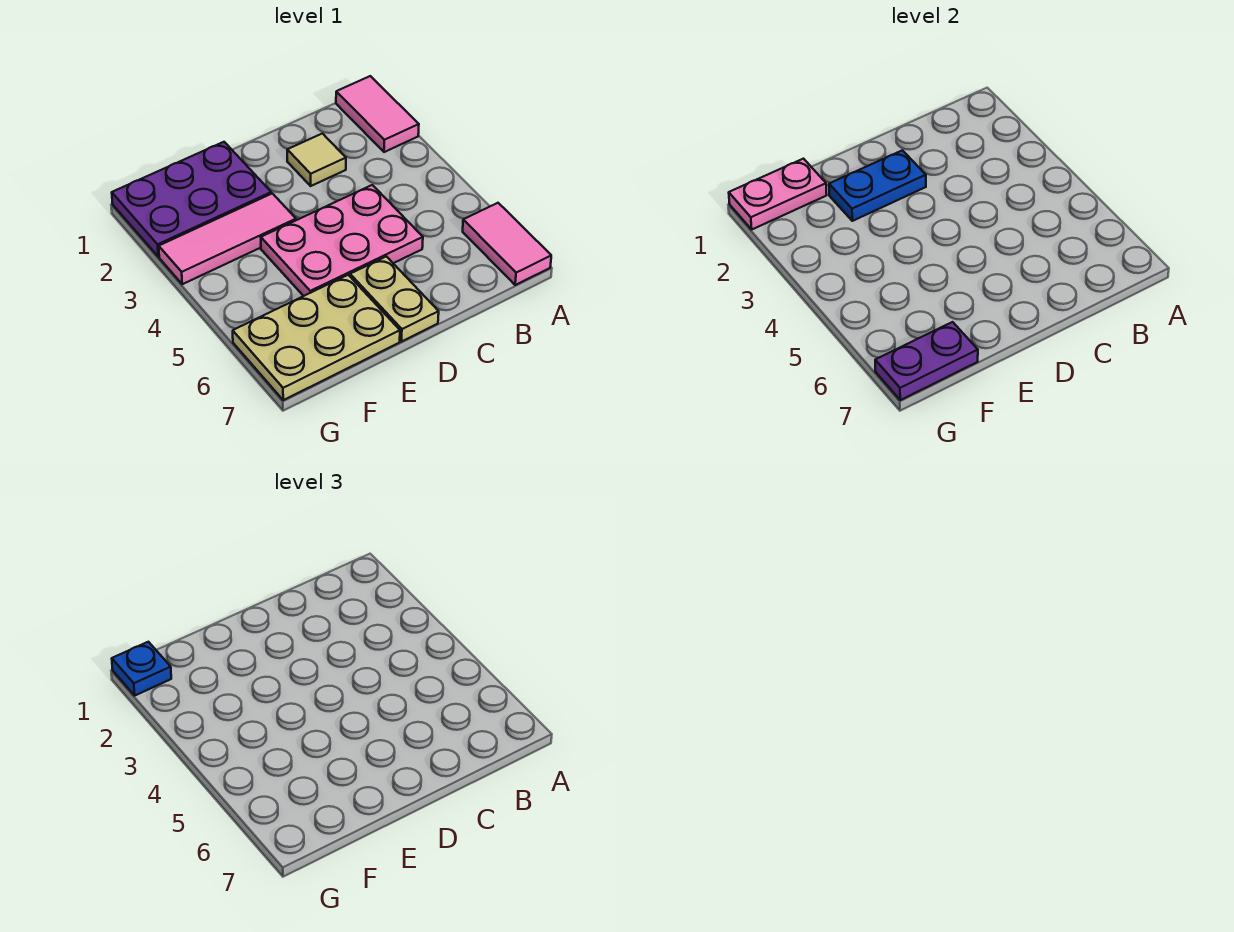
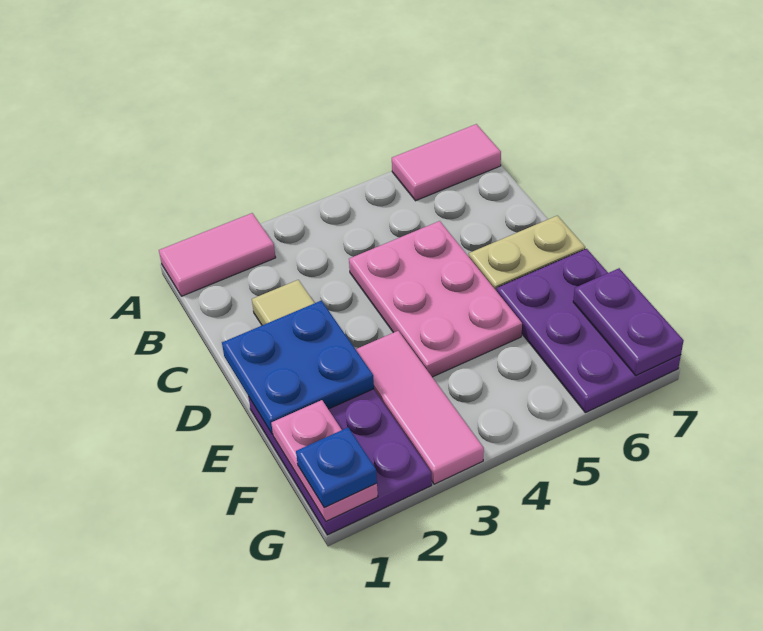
blue plate D2:E2 level 2 -> blue plate D1:E2 level 2
tan plate E6:G7 level 1 -> purple plate E6:G7 level 1

